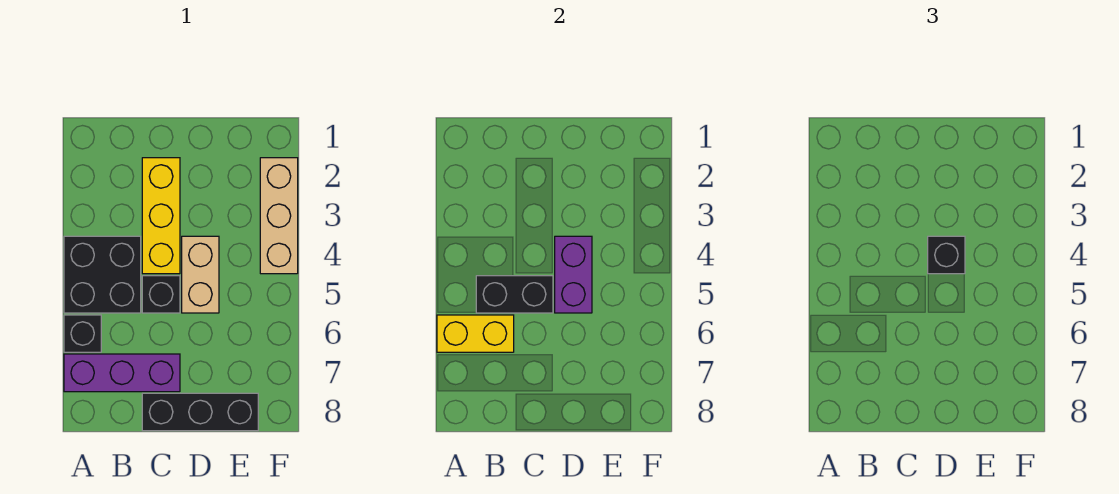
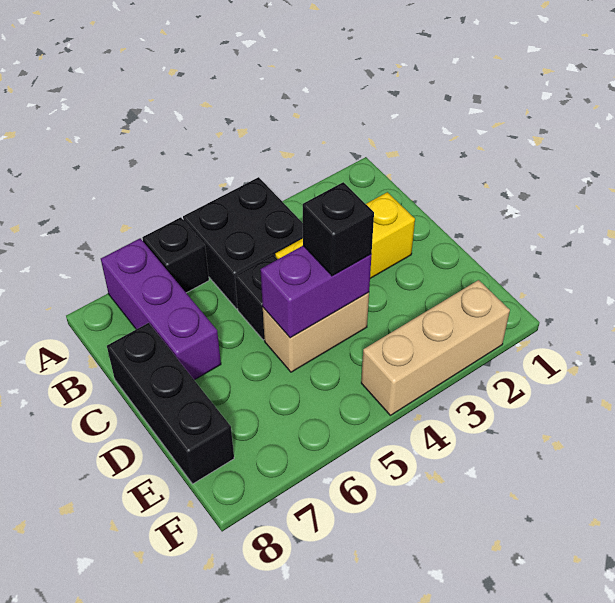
yellow brick A6:B6 level 2 -> none
black brick B5:C5 level 2 -> none

